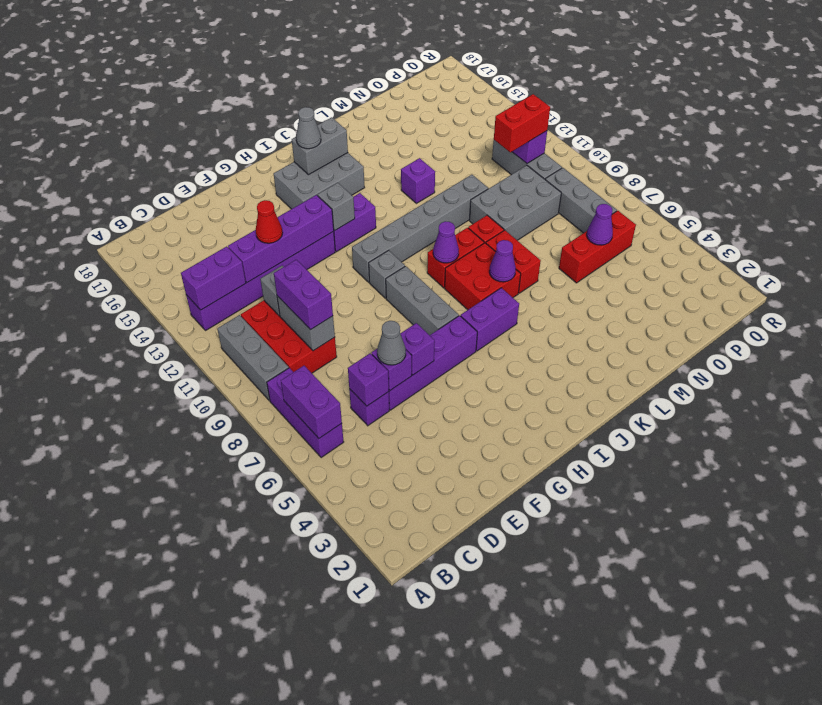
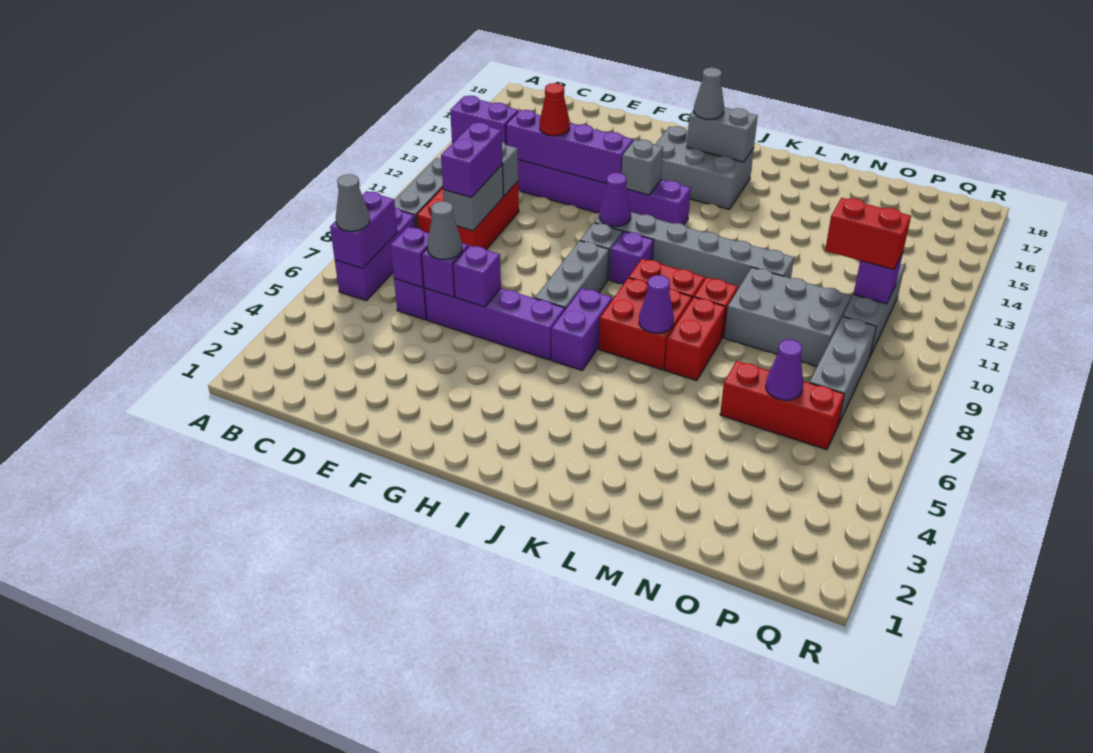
none -> grey cone B6 level 3
purple brick I6:J6 level 1 -> purple brick I6:I7 level 1
purple cone J9 level 2 -> purple cone H11 level 2
purple brick L13 level 1 -> purple brick I10 level 1

